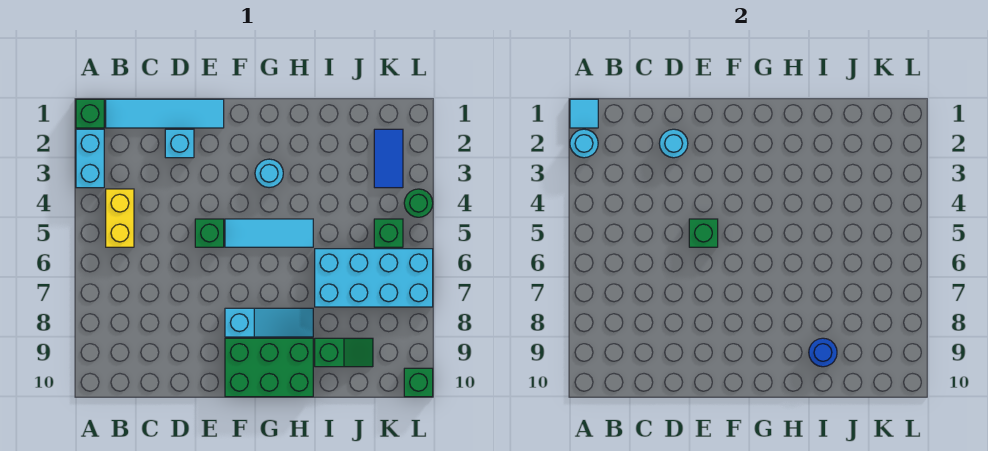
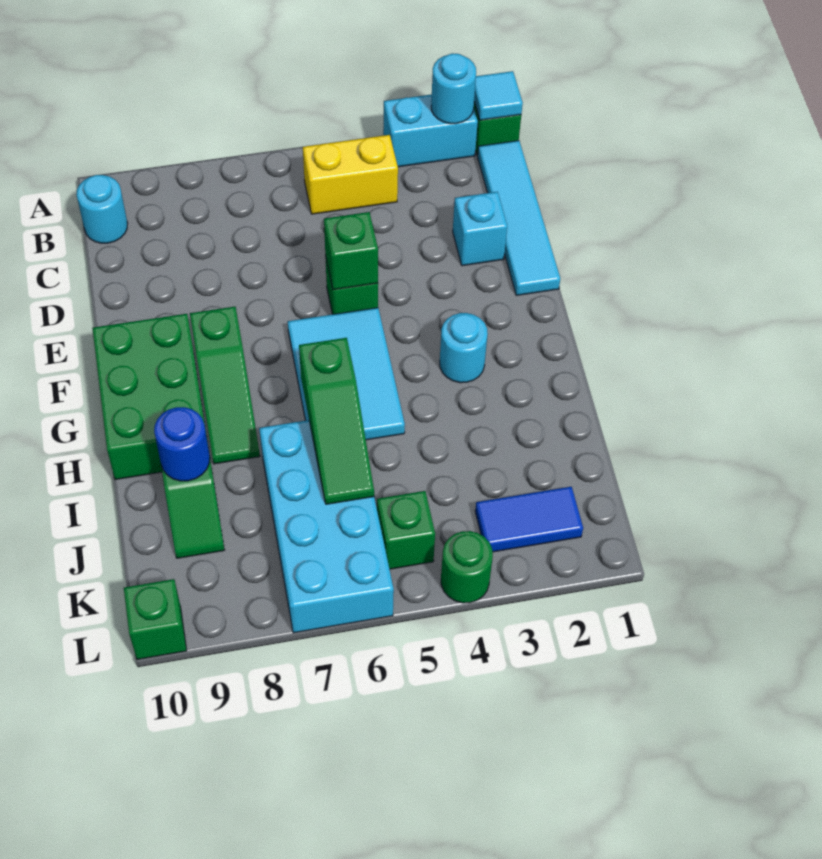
cyan round brick D2 level 2 -> cyan round brick B10 level 1
cyan tile F5:H5 level 1 -> cyan tile F5:H6 level 1
cyan slope F8:H8 level 1 top F -> green slope F8:H8 level 1 top F
none -> green slope H6:J6 level 2 top H

